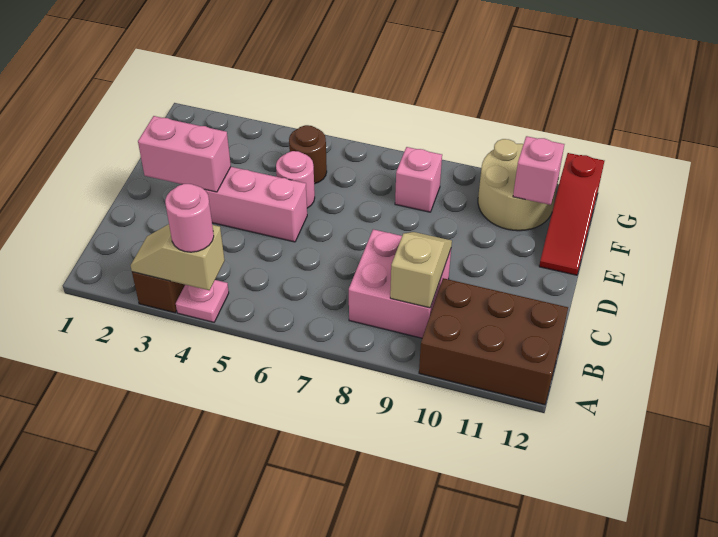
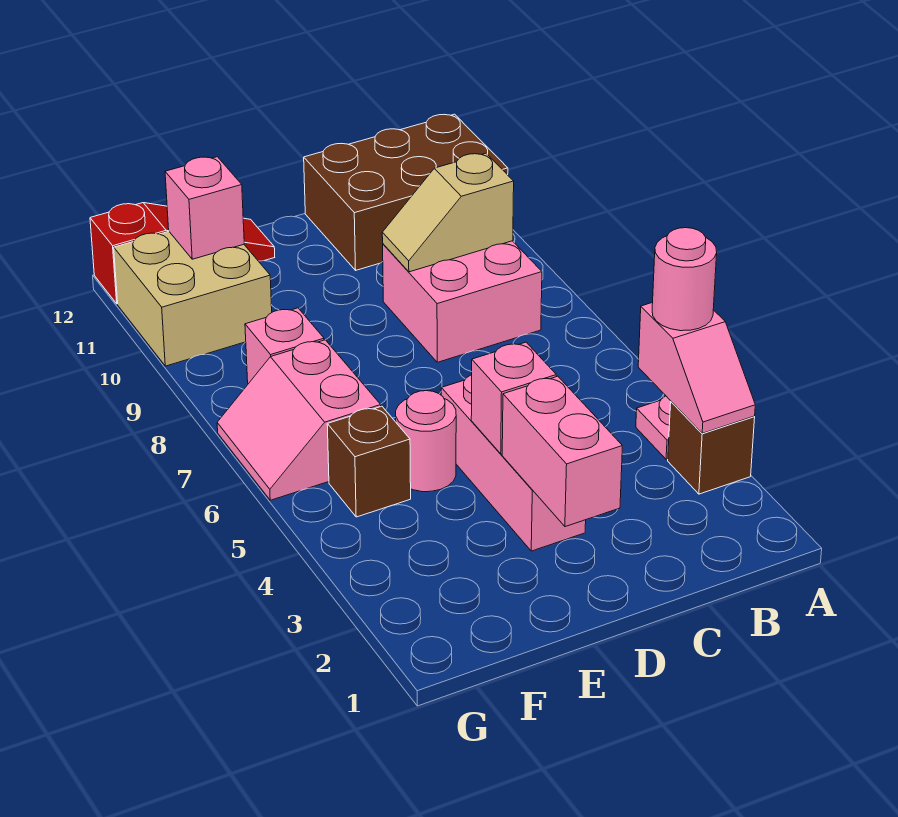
tan slope A3:A4 level 2 top 4 -> pink slope A3:A4 level 2 top 4
brown brick A10:B12 level 1 -> brown brick A11:C12 level 1
none -> pink brick D4 level 2
brown round brick F5 level 1 -> brown brick F5 level 1
none -> pink slope F6:G7 level 1 top F
tan round brick F10:G11 level 1 -> tan brick F10:G11 level 1

